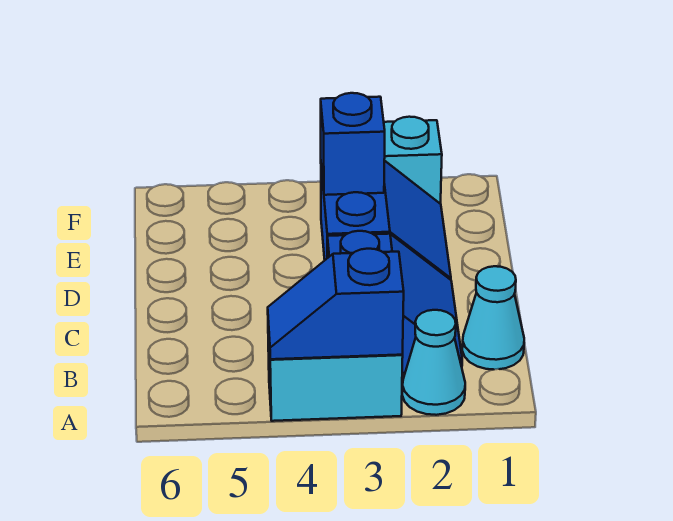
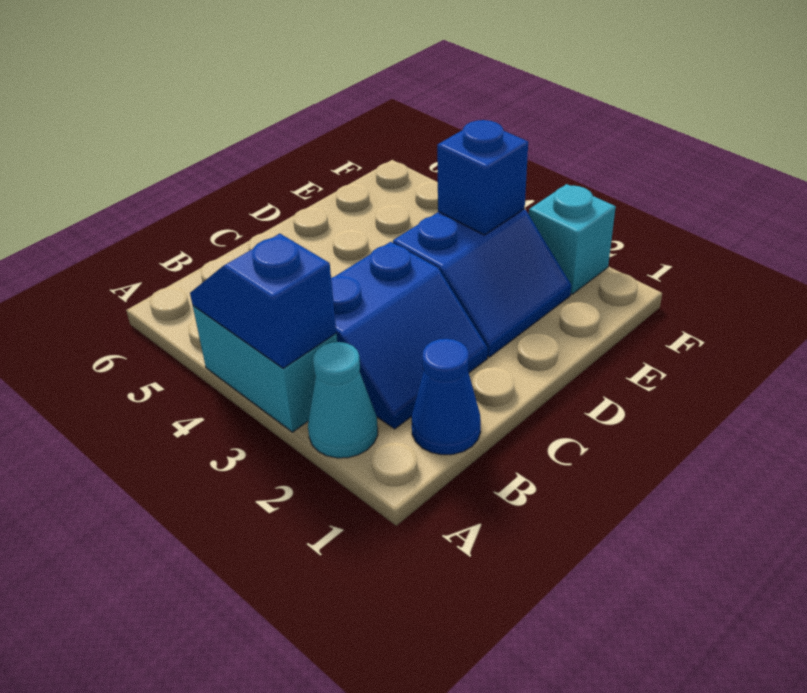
cyan cone B1 level 1 -> blue cone B1 level 1

